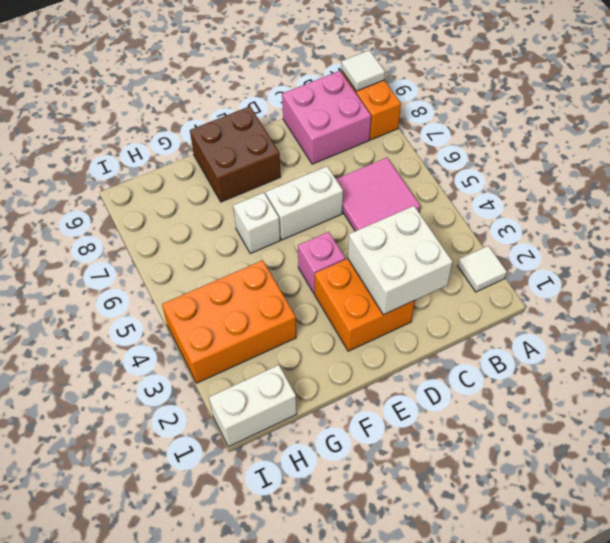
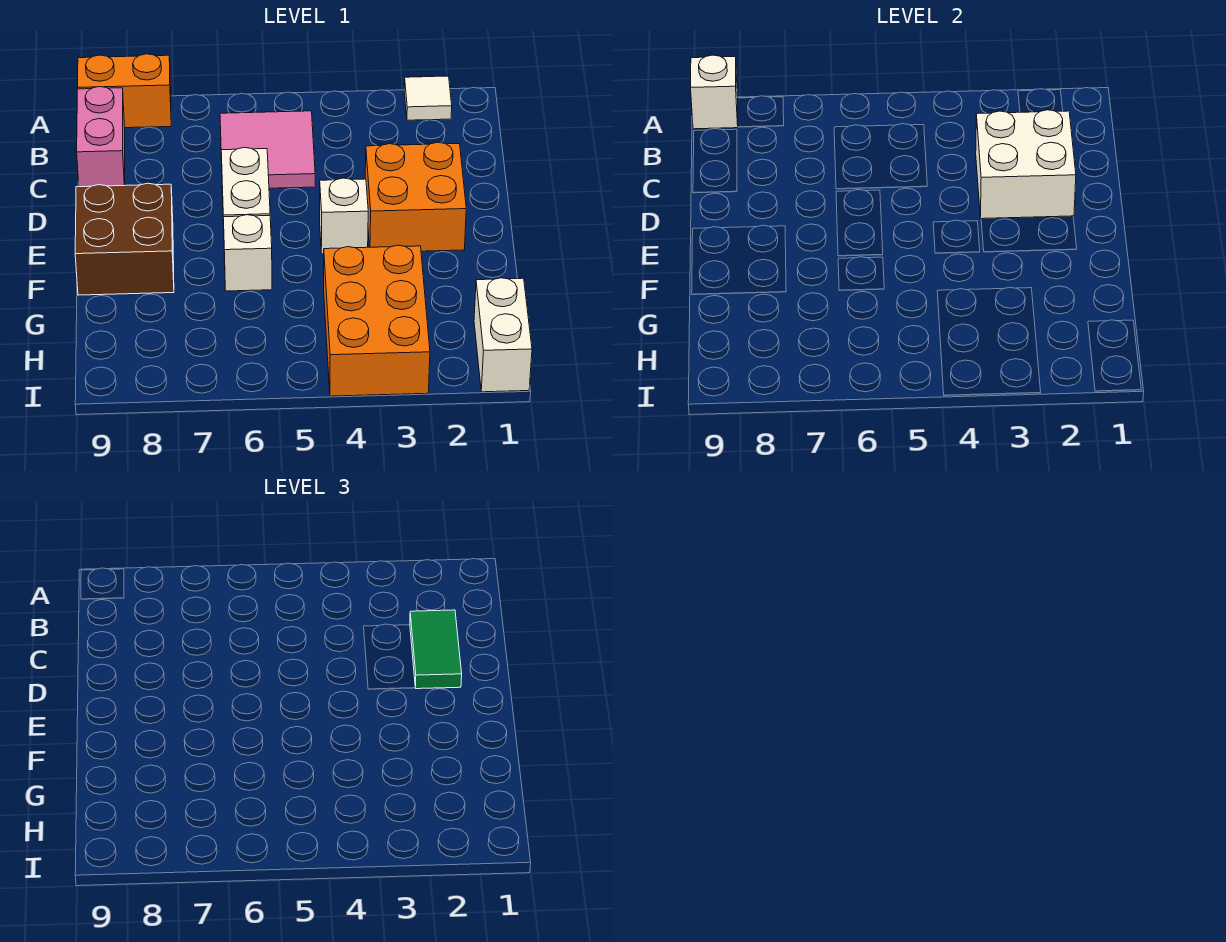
white tile A9 level 2 -> white brick A9 level 2
pink brick B8:C9 level 1 -> pink brick B9:C9 level 1
none -> green tile C2:D2 level 3
pink brick E4 level 1 -> white brick E4 level 1

